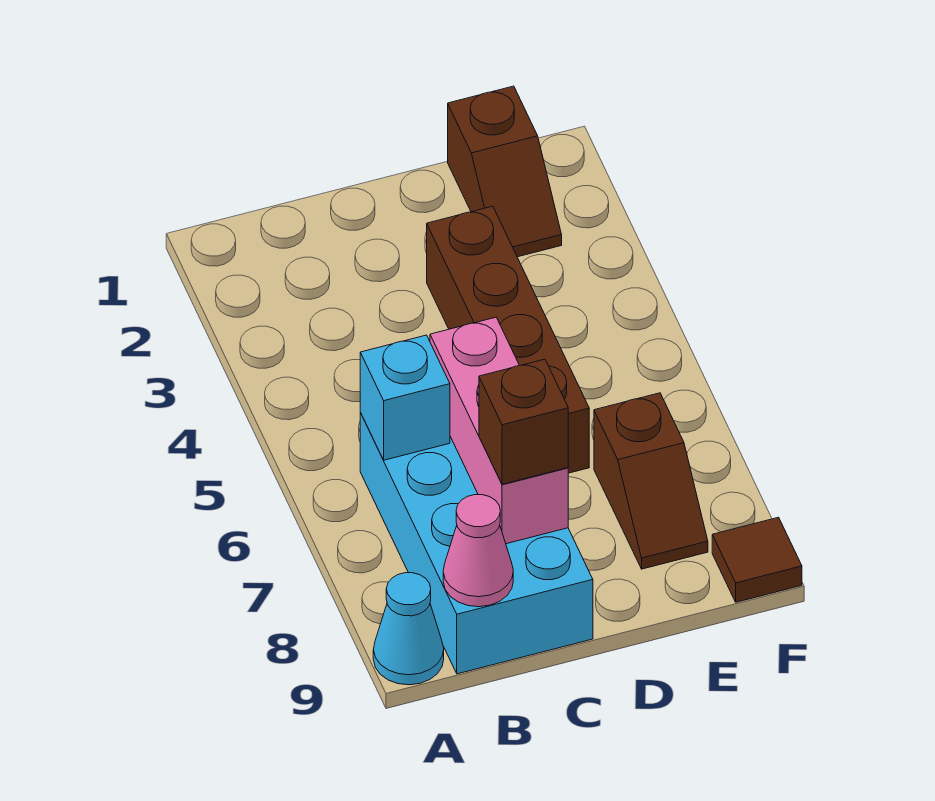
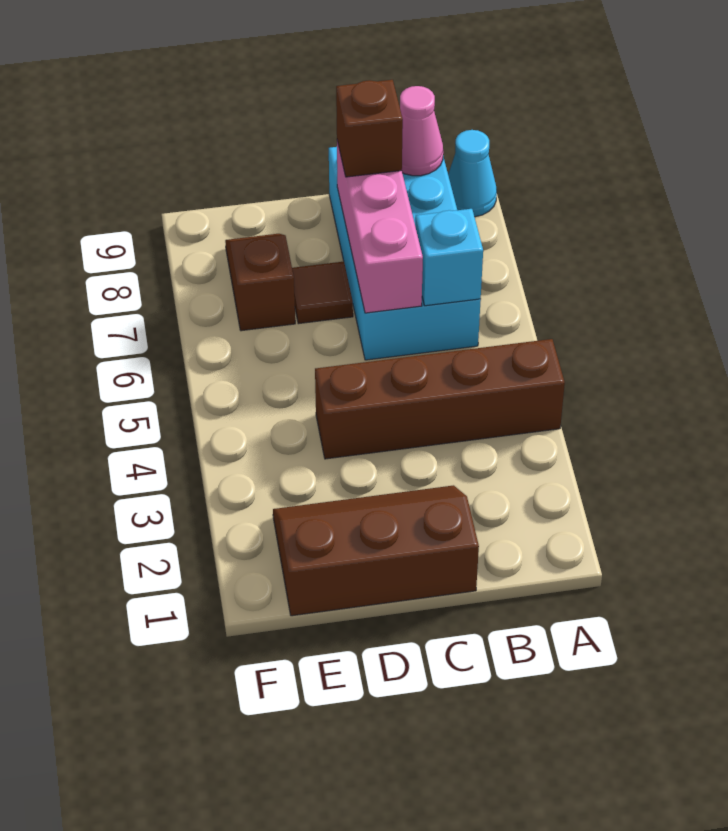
brown brick D3:D6 level 1 -> brown brick A4:D4 level 1
brown slope E1:E2 level 1 top 1 -> brown slope C1:E2 level 1 top 1
brown tile F9 level 1 -> brown tile D7 level 1

